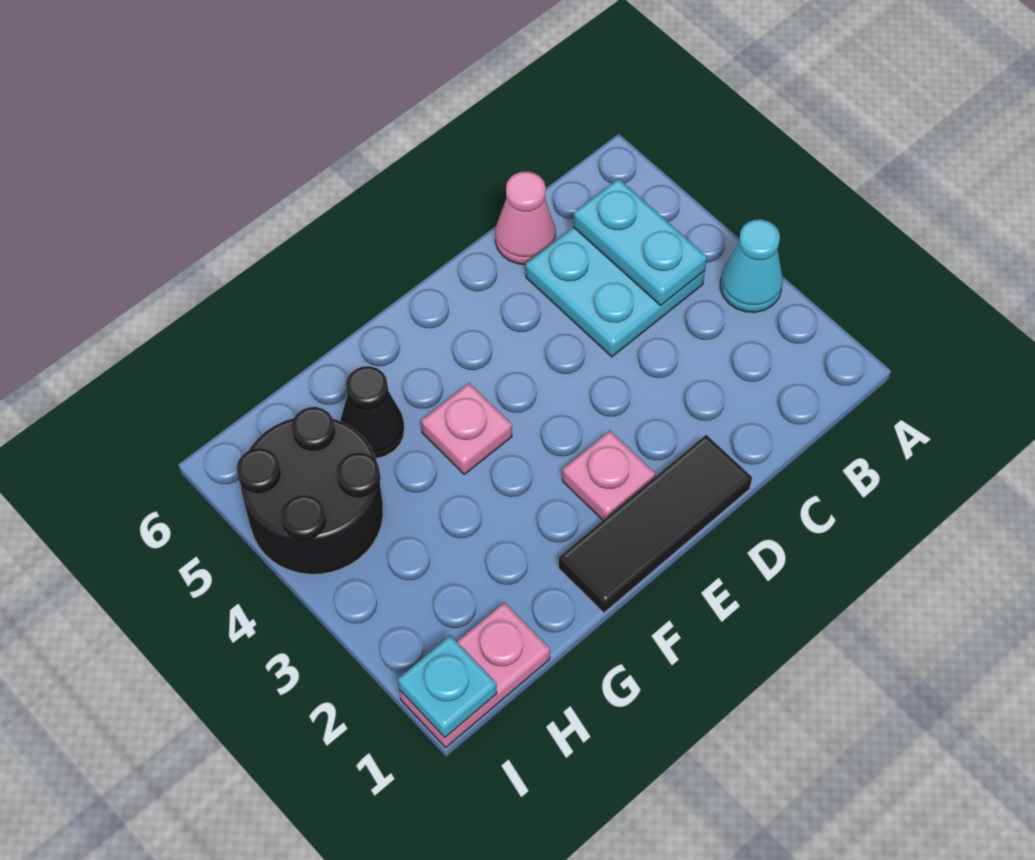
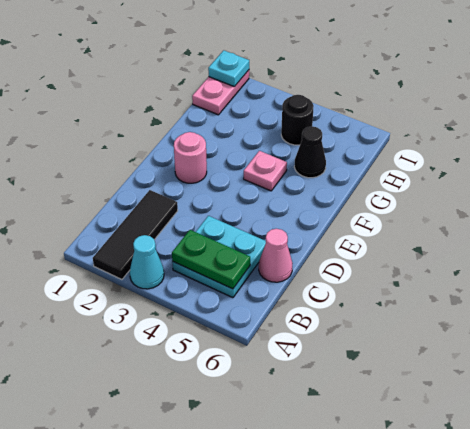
cyan plate B4:B5 level 2 -> green plate B4:B5 level 2
black tile D1:F1 level 1 -> black tile A2:C2 level 1
pink plate E2 level 1 -> pink round brick E2 level 1
black round brick H4:I5 level 1 -> black round brick H4 level 1

